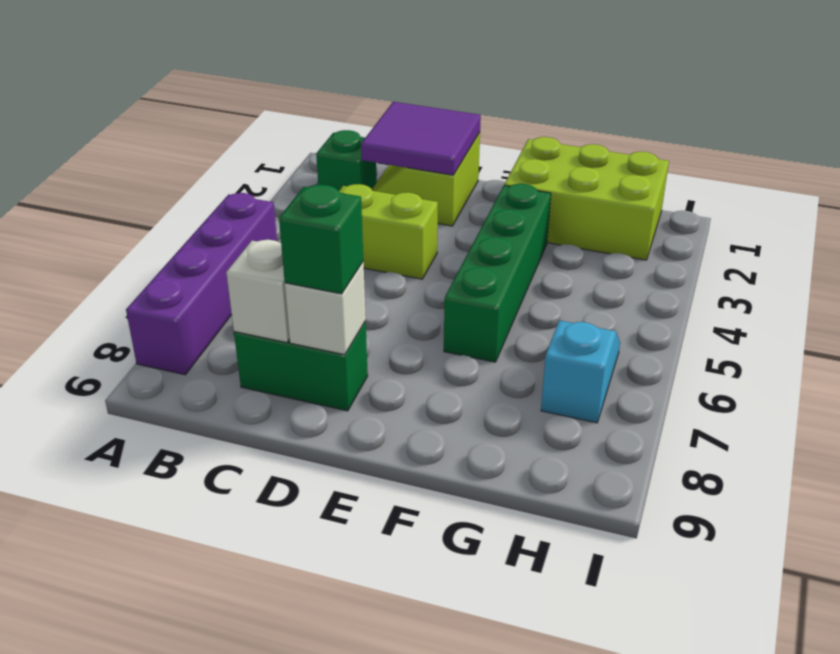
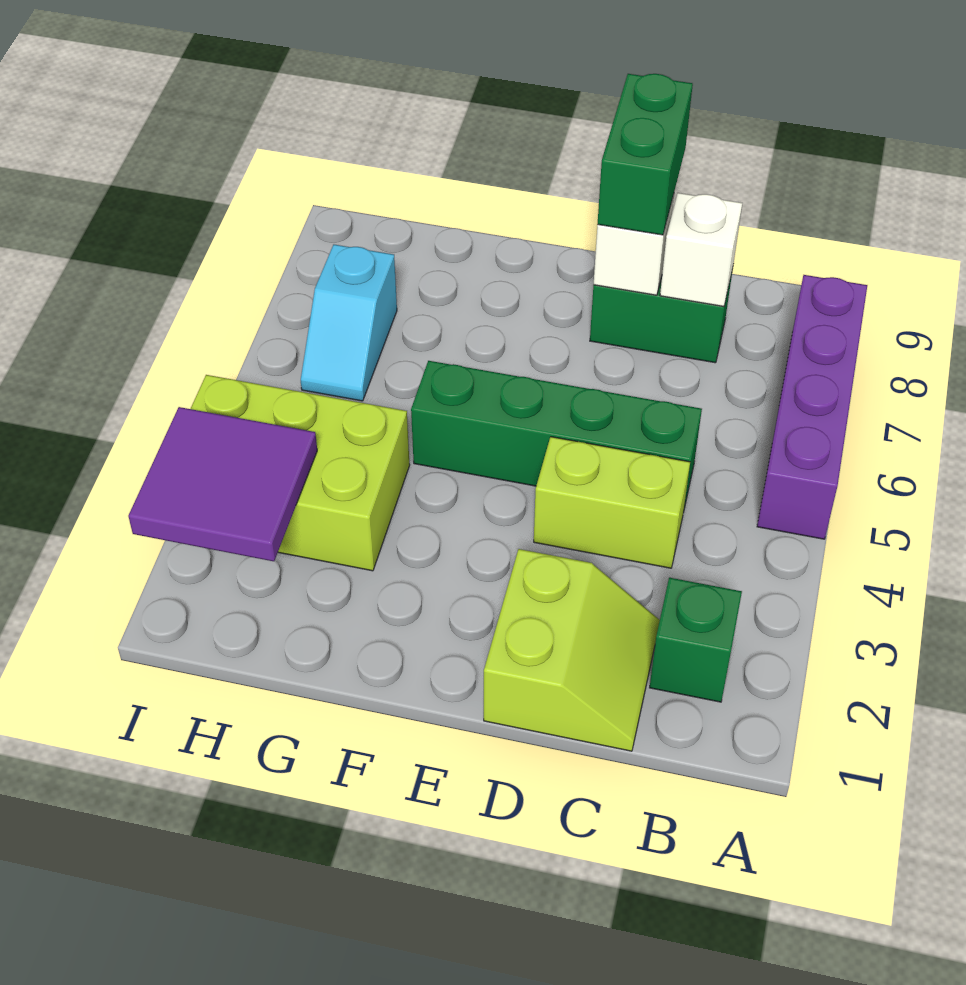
purple tile C1:D2 level 2 -> purple tile H2:I3 level 2
green brick D8 level 3 -> green brick D8:D9 level 3
lime brick F1:H2 level 1 -> lime brick G3:I4 level 1
green brick F3:F6 level 1 -> green brick C5:F5 level 1

